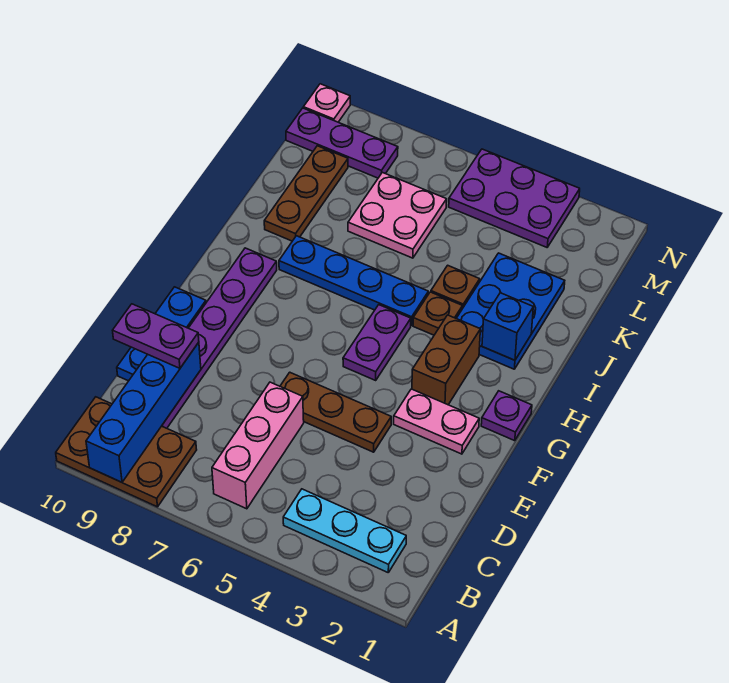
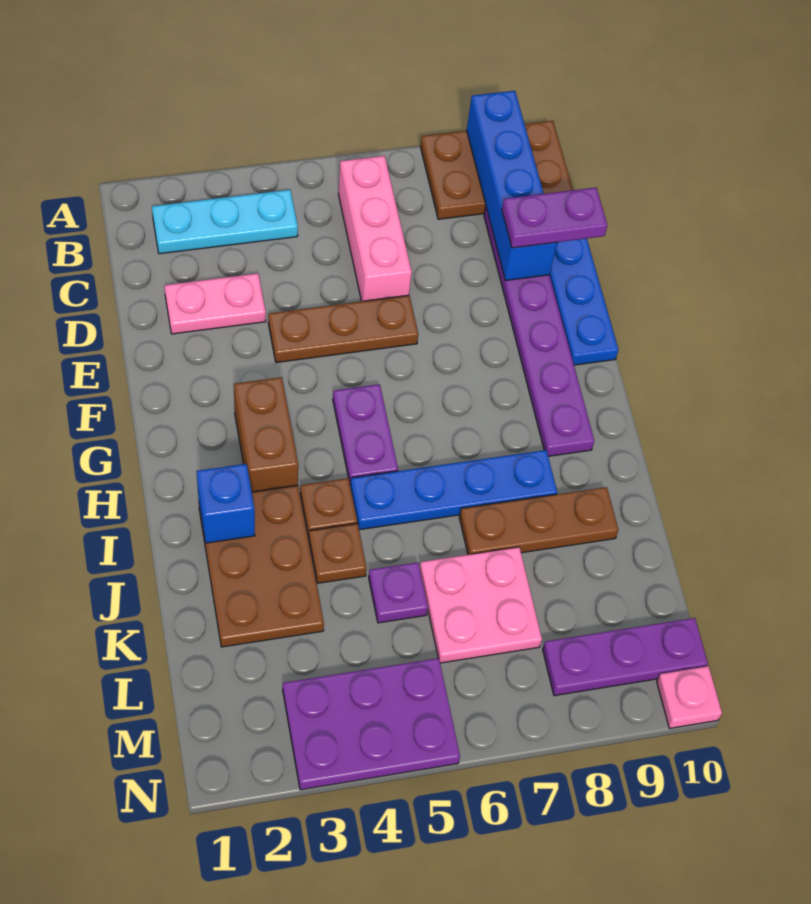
pink plate F2:F3 level 1 -> pink plate D2:D3 level 1
purple plate G1 level 1 -> purple plate K5 level 1
blue plate I2:K3 level 1 -> brown plate I2:K3 level 1
brown plate J9:L9 level 1 -> brown plate J7:J9 level 1

